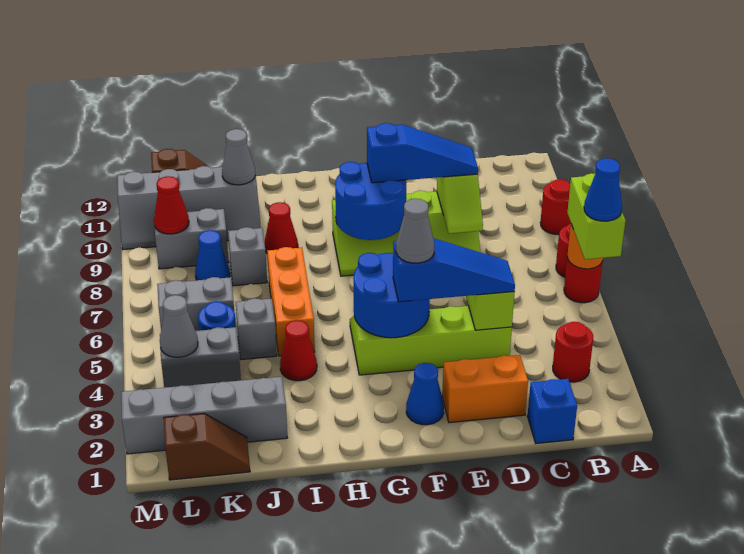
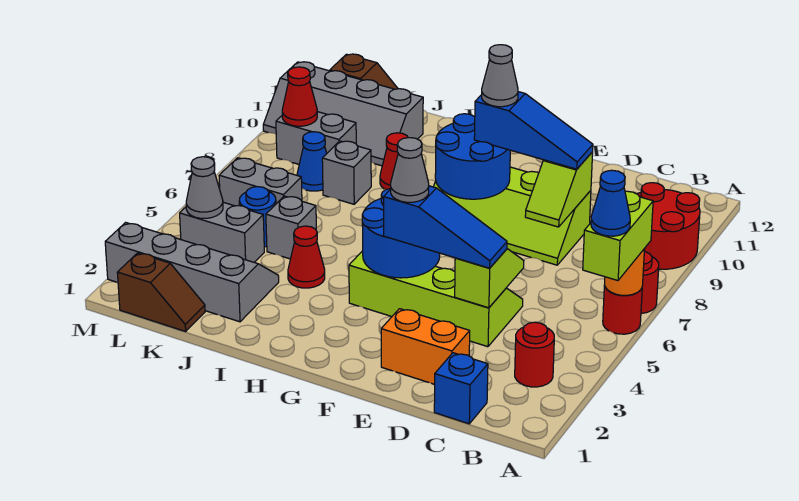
red round brick A9 level 1 -> red round brick A9:B10 level 1
blue cone F2 level 1 -> none
orange brick I5:I7 level 1 -> none
grey cone J11 level 2 -> grey cone F9 level 4

